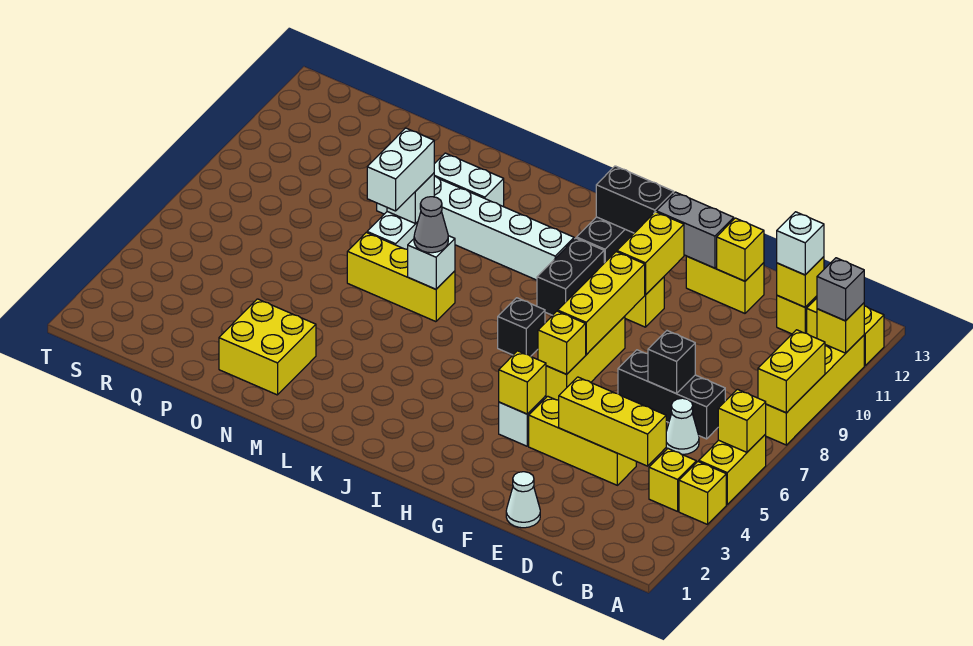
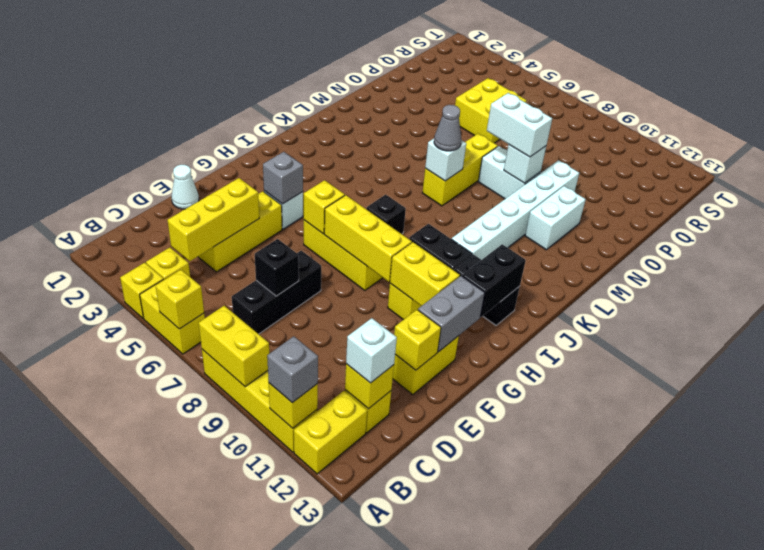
white cone C6 level 1 -> none
yellow brick G4 level 2 -> grey brick G4 level 2
yellow brick N2:O3 level 1 -> yellow brick P5:Q6 level 1

